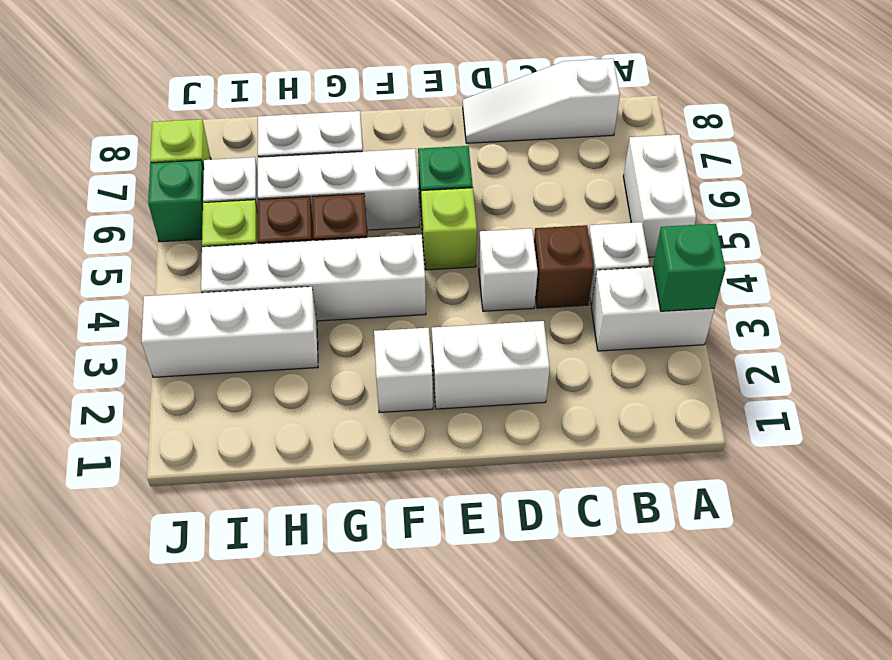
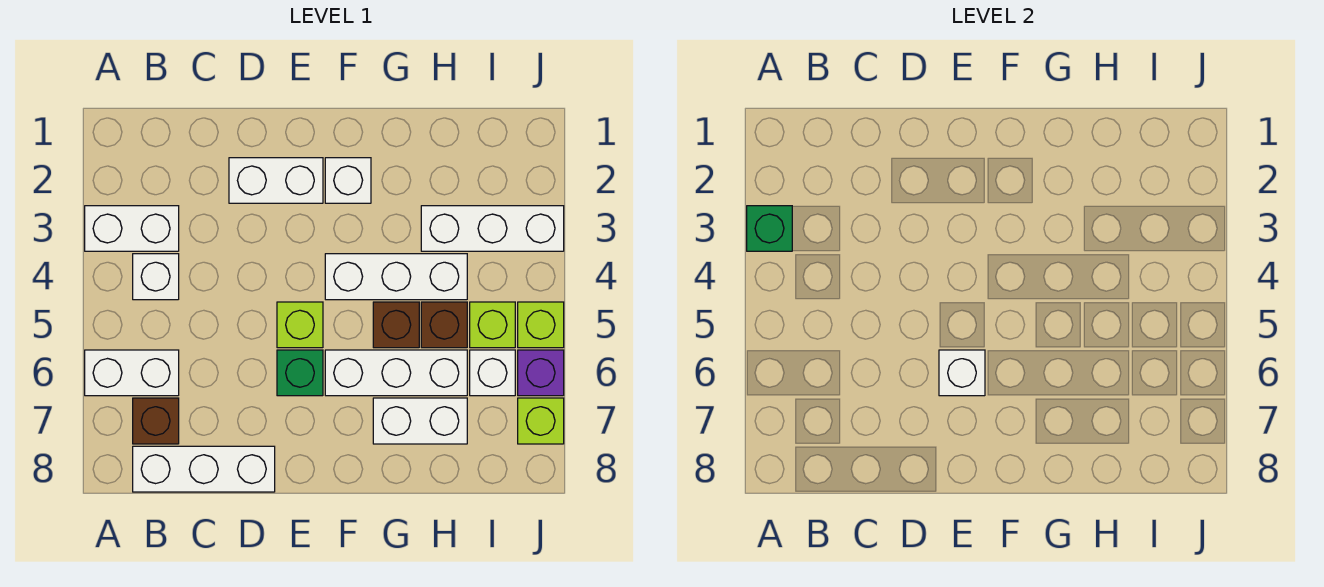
white brick A5:A6 level 1 -> white brick A6:B6 level 1
white slope B8:D8 level 1 top B -> white brick B8:D8 level 1
brown brick C4 level 1 -> brown brick B7 level 1
white brick D4 level 1 -> white brick E6 level 2
white brick F4:I4 level 1 -> white brick F4:H4 level 1
none -> lime brick J5 level 1
green brick J6 level 1 -> purple brick J6 level 1

